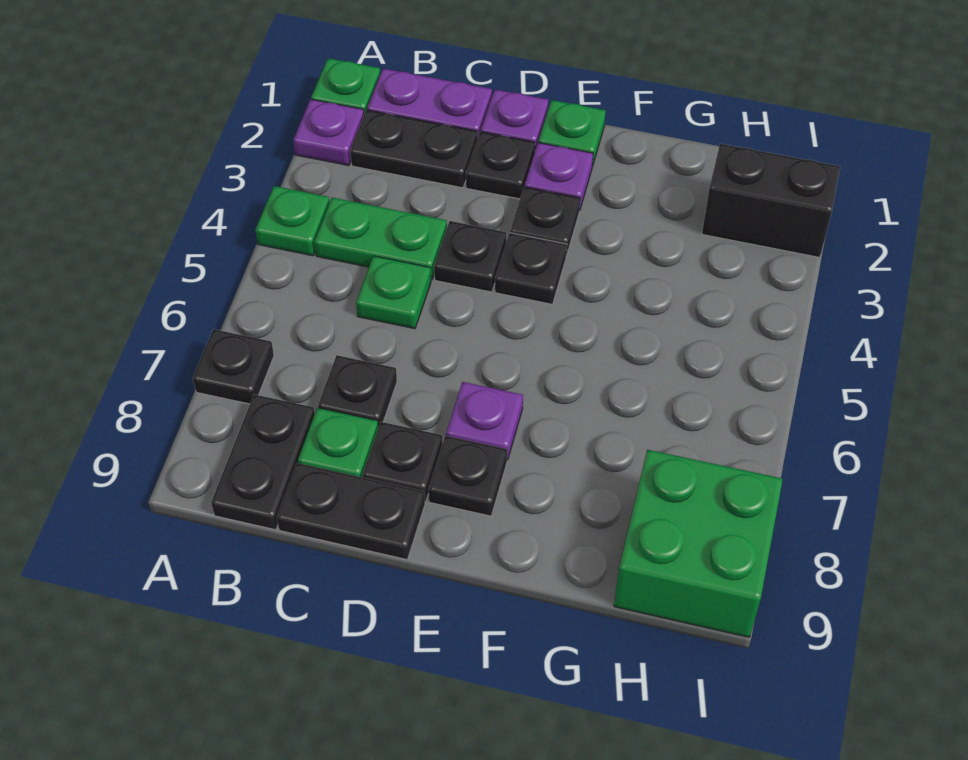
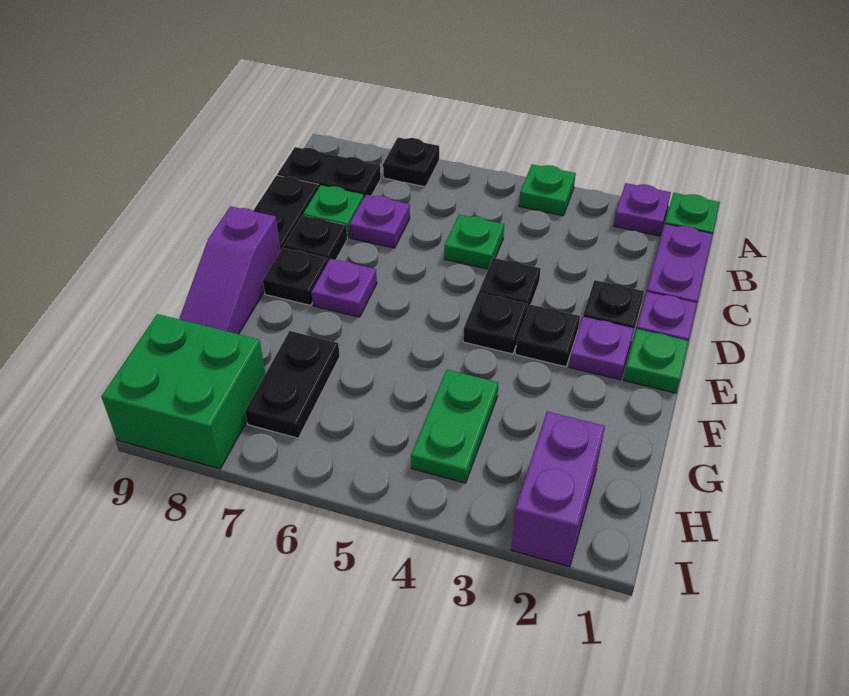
black plate B2:C2 level 1 -> black plate G7:H7 level 1
green plate B4:C4 level 1 -> green plate G4:H4 level 1
black plate C7 level 1 -> purple plate C7 level 1
none -> purple slope E9:G9 level 1 top E
black brick H2:I2 level 1 -> purple brick H2:I2 level 1

